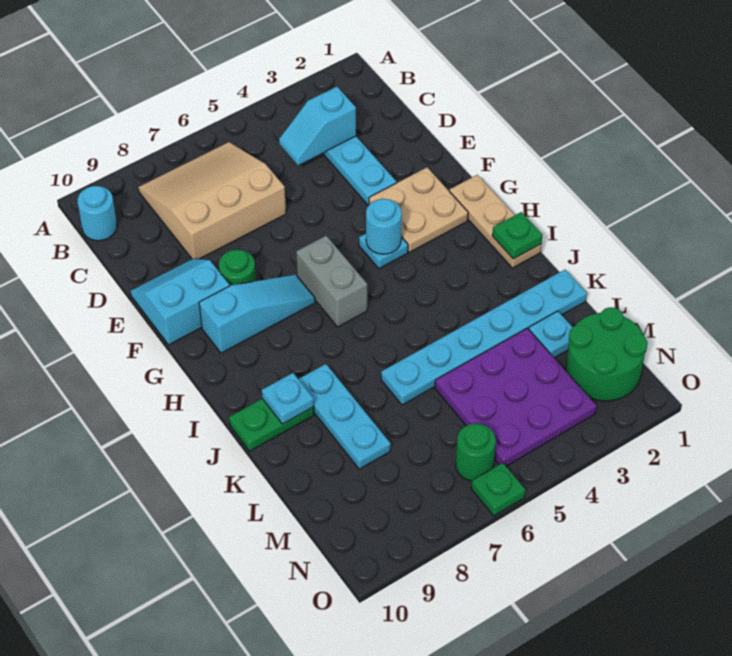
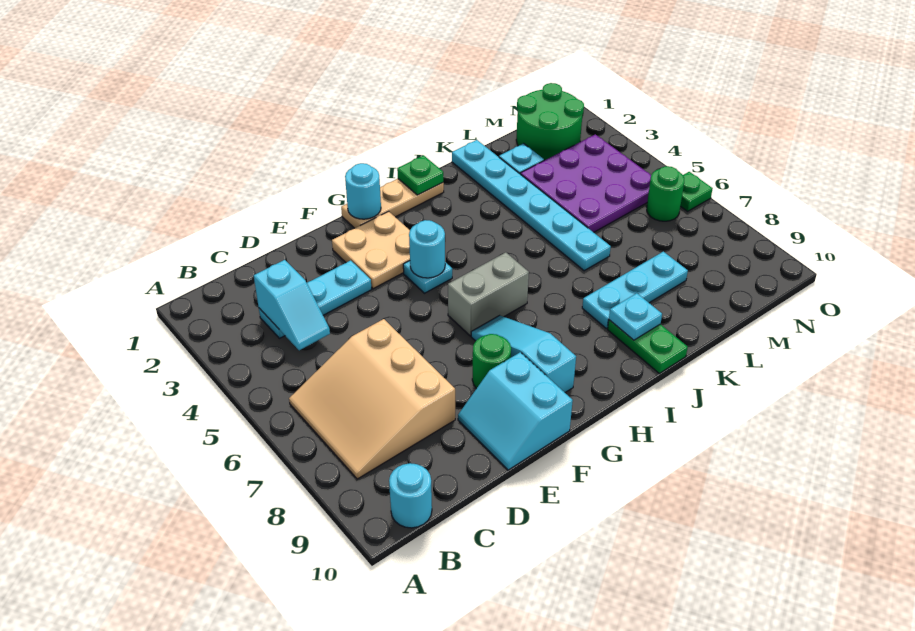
none -> cyan round brick G1 level 2

